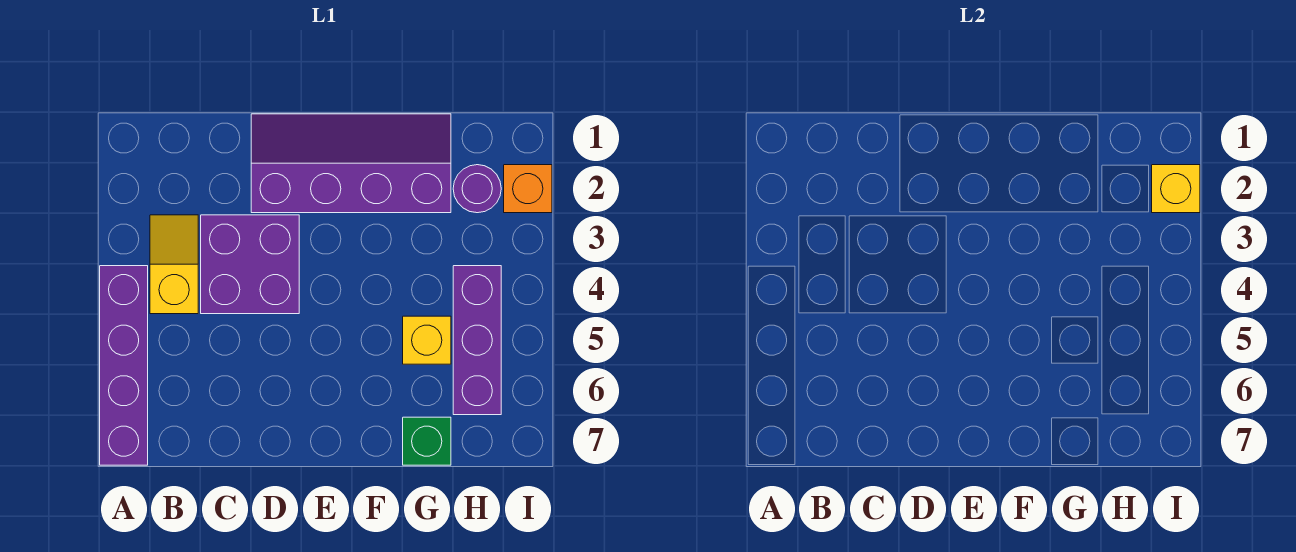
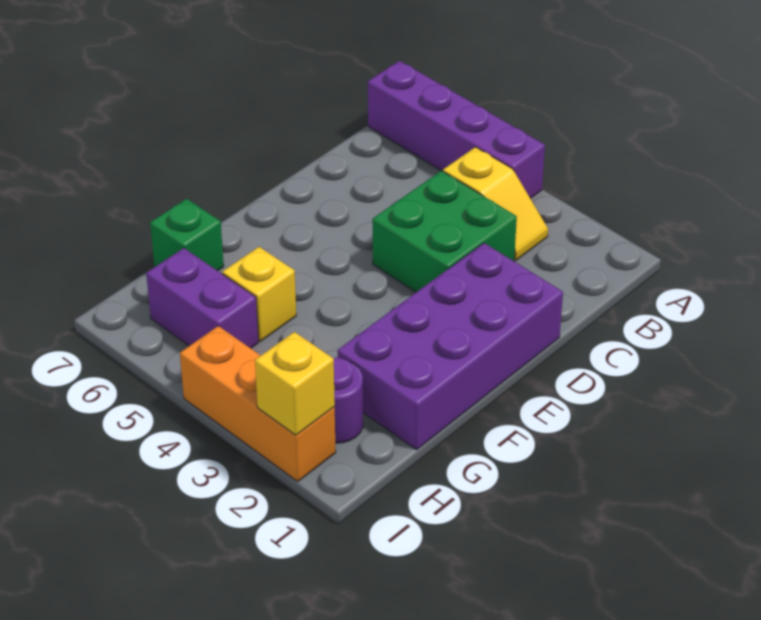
purple brick C3:D4 level 1 -> green brick C3:D4 level 1
purple slope D1:G2 level 1 top 2 -> purple brick D1:G2 level 1
purple brick H4:H6 level 1 -> purple brick H5:H6 level 1
orange brick I2 level 1 -> orange brick I2:I4 level 1

